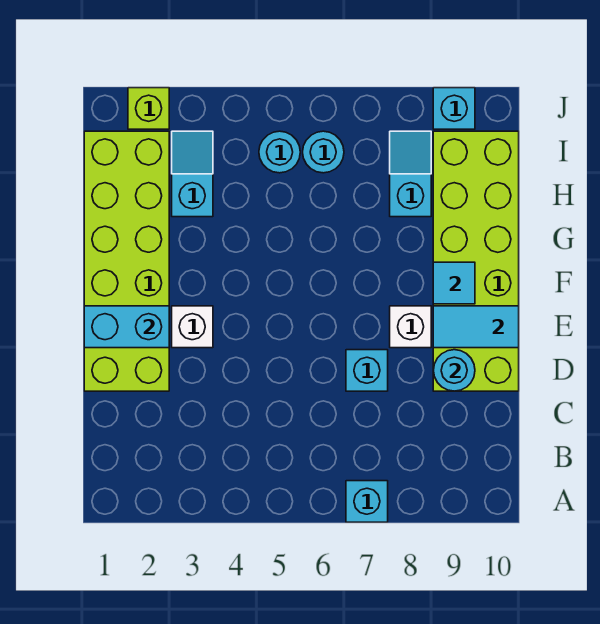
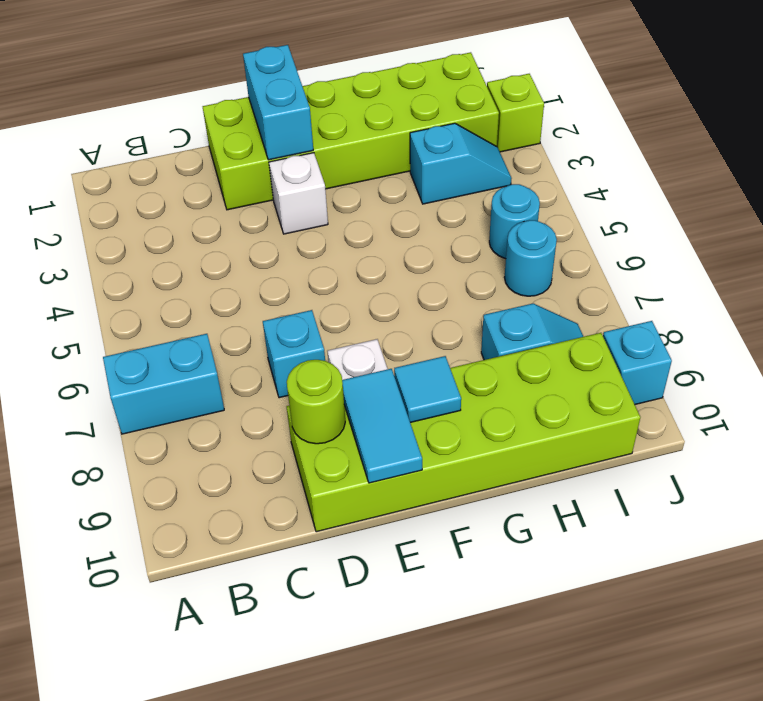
cyan brick A7 level 1 -> cyan brick A7:B7 level 1
cyan round brick D9 level 2 -> lime round brick D9 level 2

